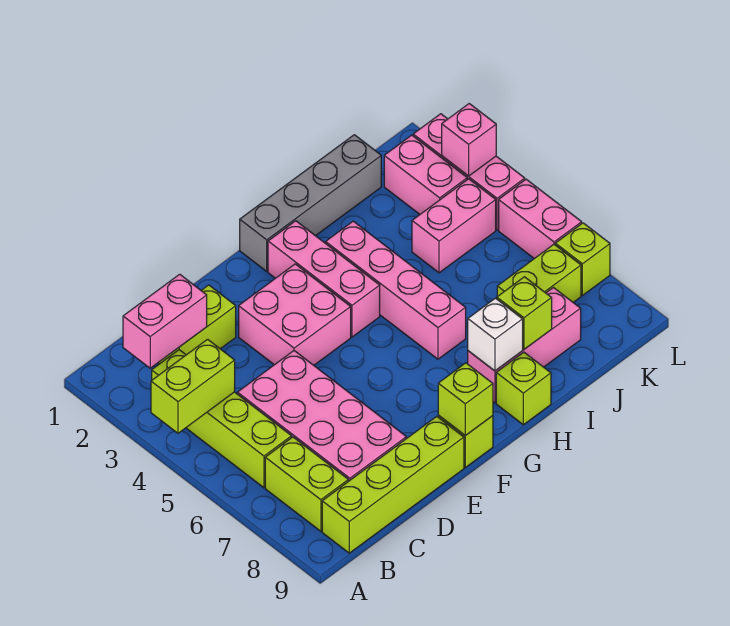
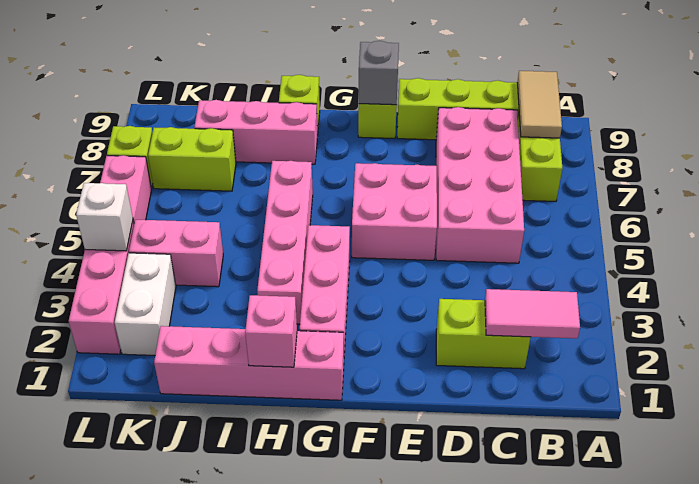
lime brick A4:B4 level 2 -> none
pink brick B2:C2 level 2 -> pink tile B2:C2 level 2
lime brick B3:B6 level 1 -> none
none -> tan tile B8:B9 level 2
pink brick E3:F4 level 1 -> pink brick E5:F6 level 1
lime brick F9 level 2 -> grey brick F9 level 2
grey brick G1:J1 level 1 -> pink brick G1:J1 level 1
white brick H8 level 2 -> white brick L4 level 2
lime brick I8 level 2 -> none
pink brick K2:K3 level 1 -> white brick K2:K3 level 1
pink brick L3 level 2 -> pink brick H1 level 2

